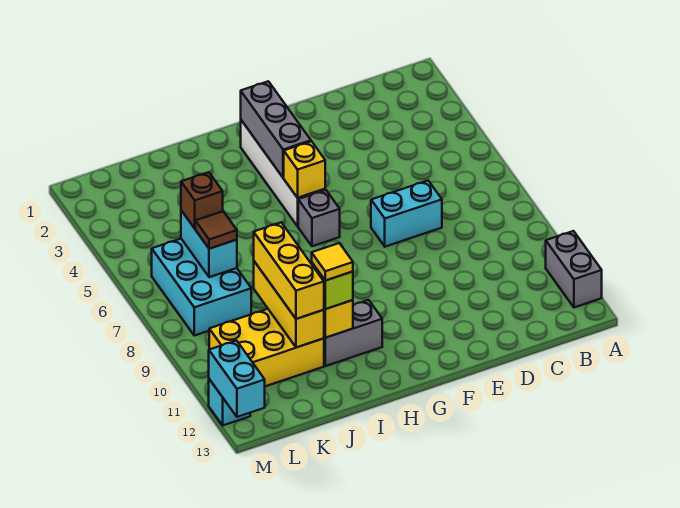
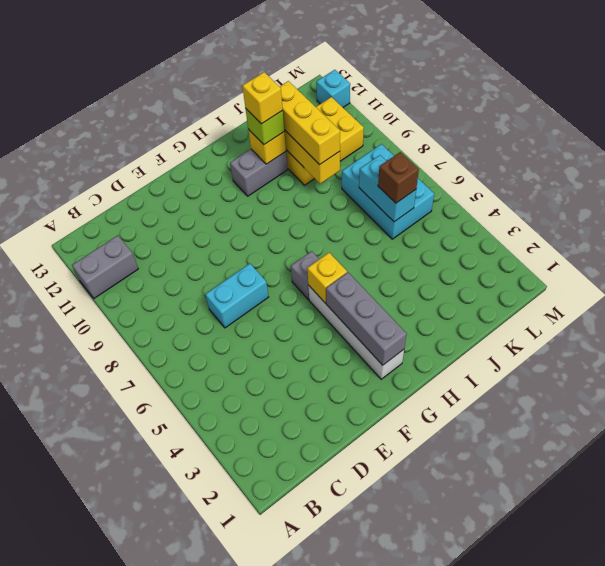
grey brick A11:A12 level 1 -> grey brick A11:B11 level 1
yellow tile I11 level 4 -> yellow brick I11 level 4
brown tile K7 level 3 -> none
cyan brick M12:M13 level 2 -> none

